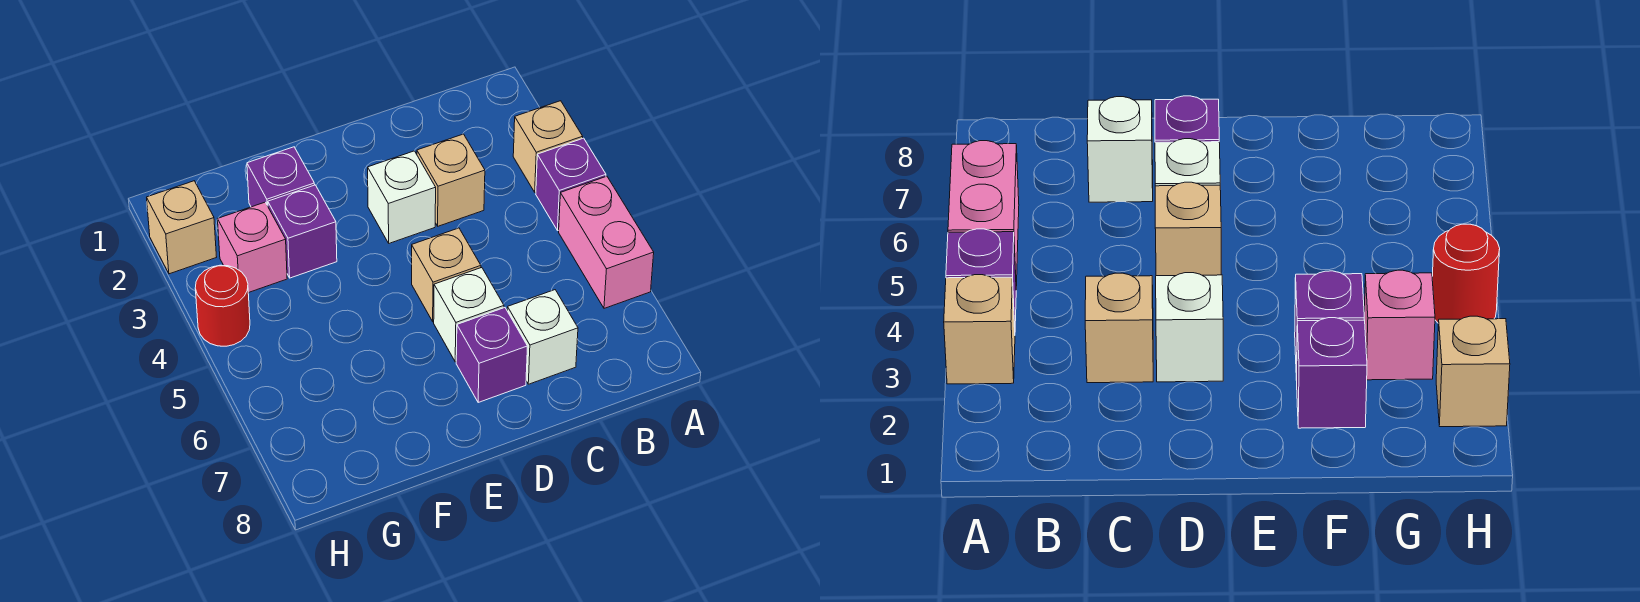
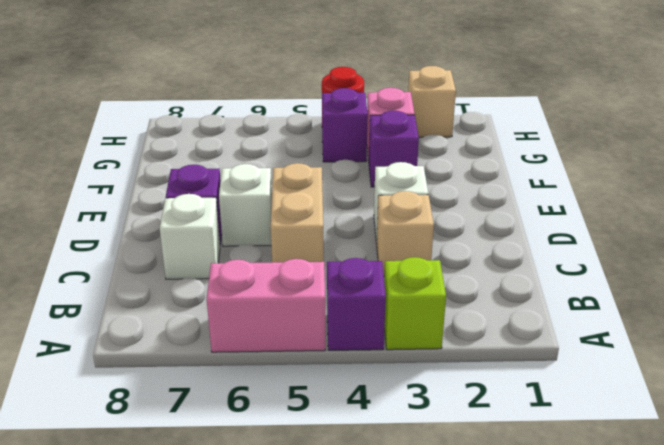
tan brick A3 level 1 -> lime brick A3 level 1
tan brick D5 level 1 -> tan brick C5:D5 level 1
purple brick F2 level 1 -> purple brick G4 level 1

